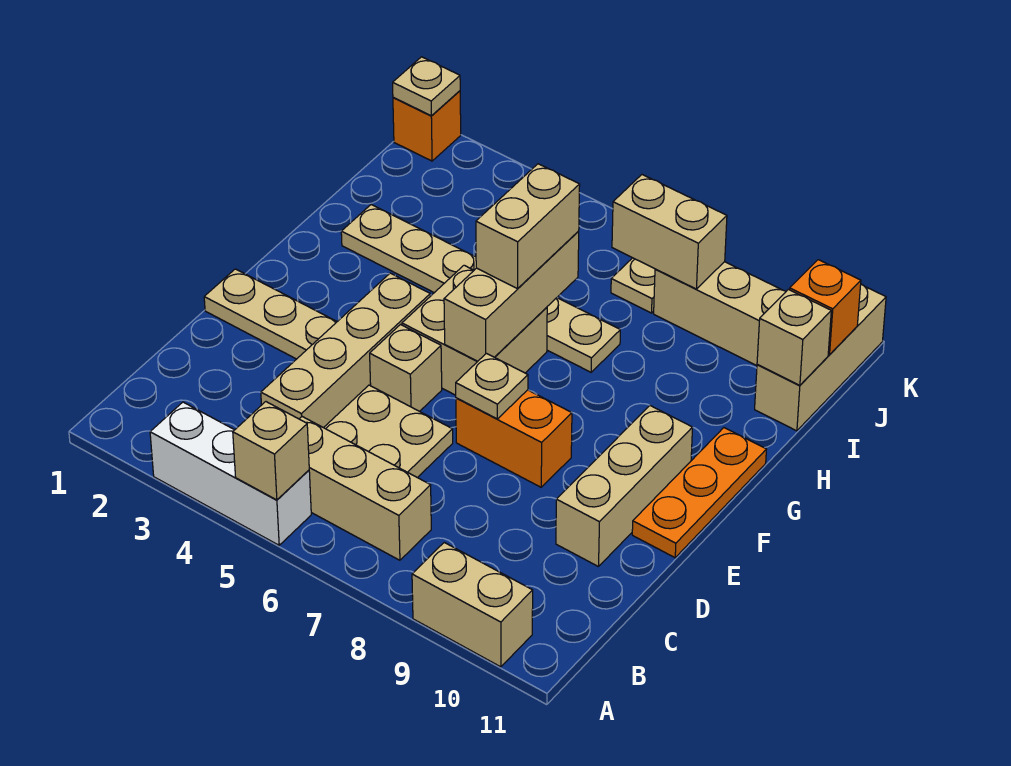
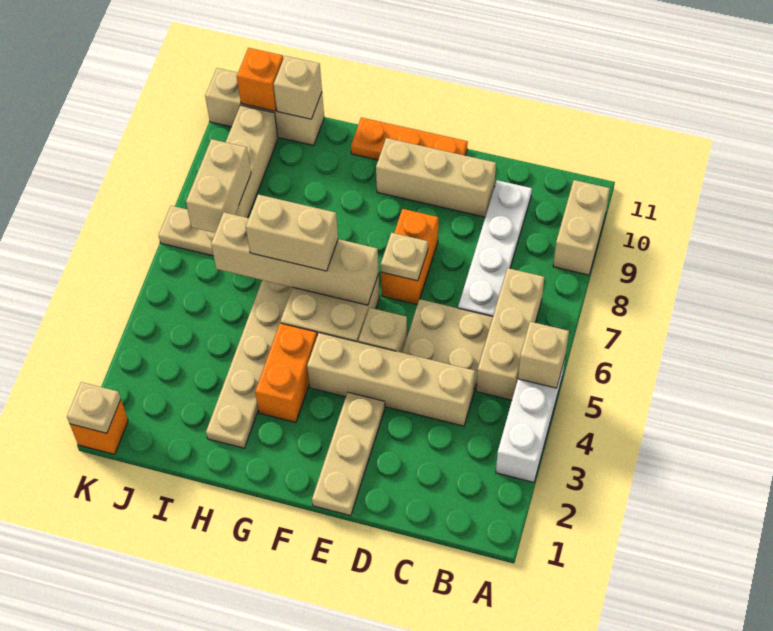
none -> white plate C7:C10 level 1
tan brick F6:H6 level 2 -> tan brick F6:I6 level 2
none -> orange brick G3:G4 level 1

